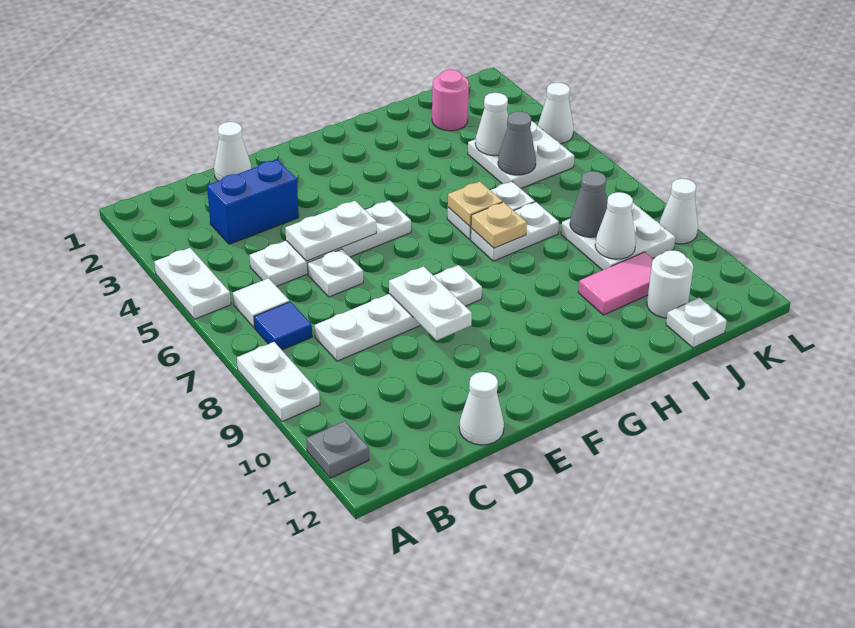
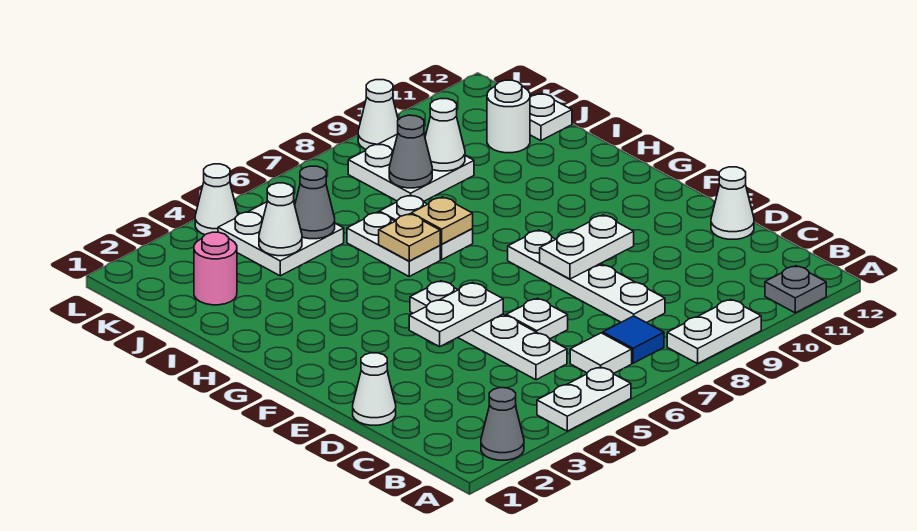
none -> grey cone A2 level 1
blue brick C3:D3 level 1 -> none
white plate D5:E5 level 2 -> white plate E4:E5 level 2
pink tile I10:J10 level 1 -> none

